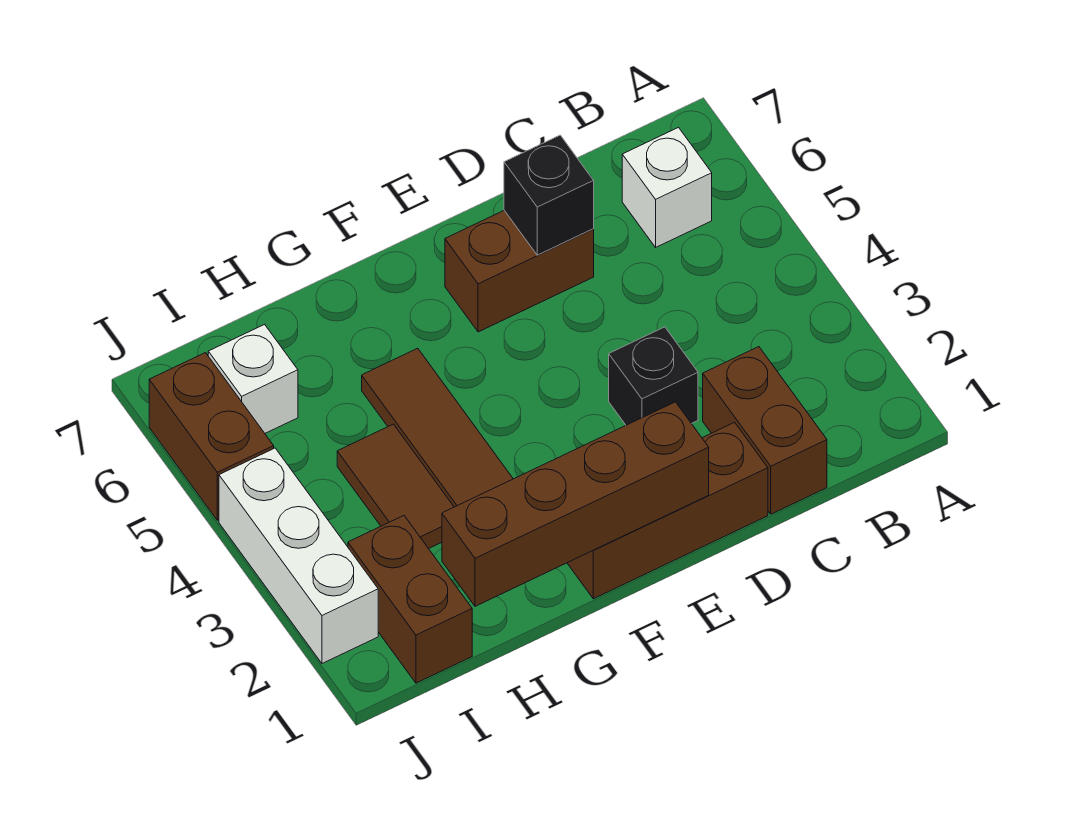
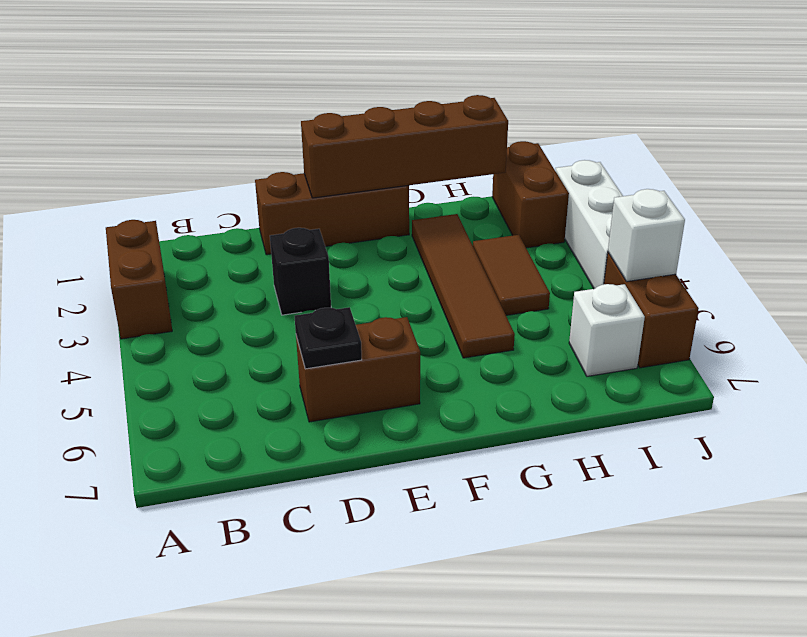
white brick B6 level 1 -> white brick J5 level 2
brown brick C1:C2 level 1 -> brown brick A2:A3 level 1
black brick D6 level 2 -> black plate D6 level 2

